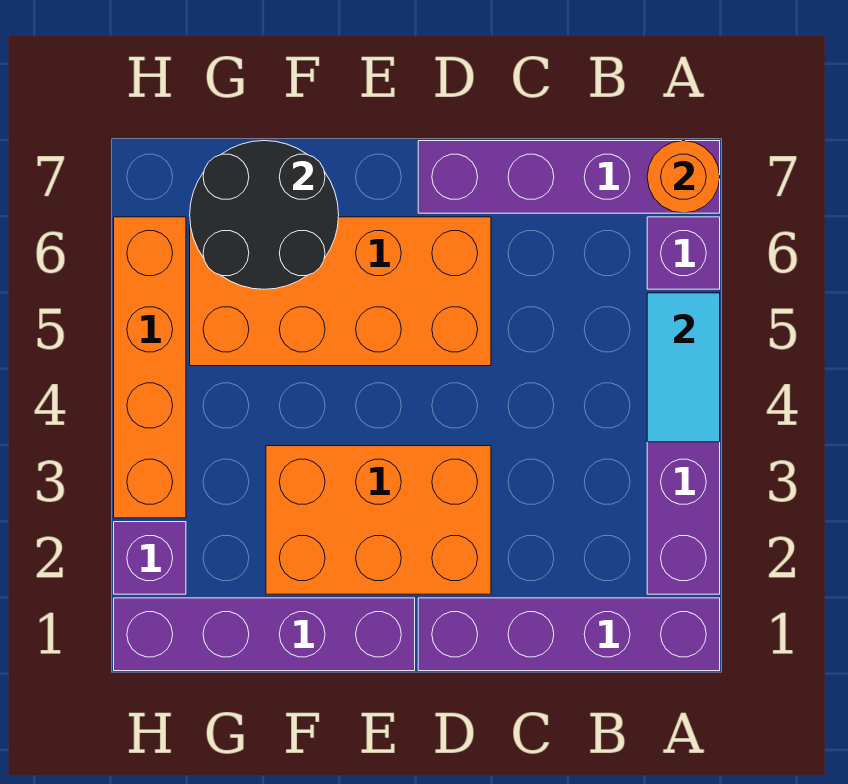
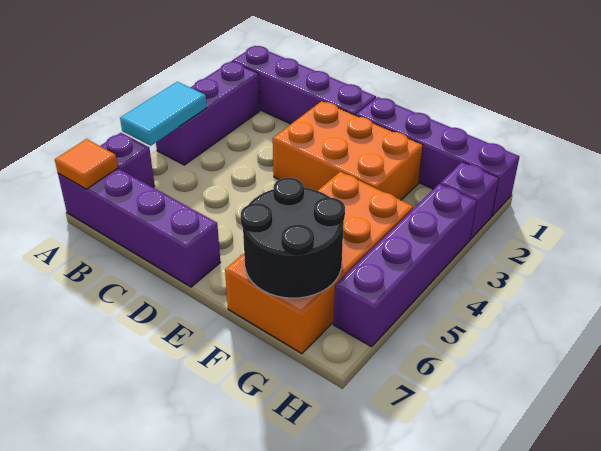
orange round brick A7 level 2 -> orange tile A7 level 2
orange brick D5:G6 level 1 -> orange brick F4:G7 level 1
orange brick H3:H6 level 1 -> purple brick H3:H6 level 1

